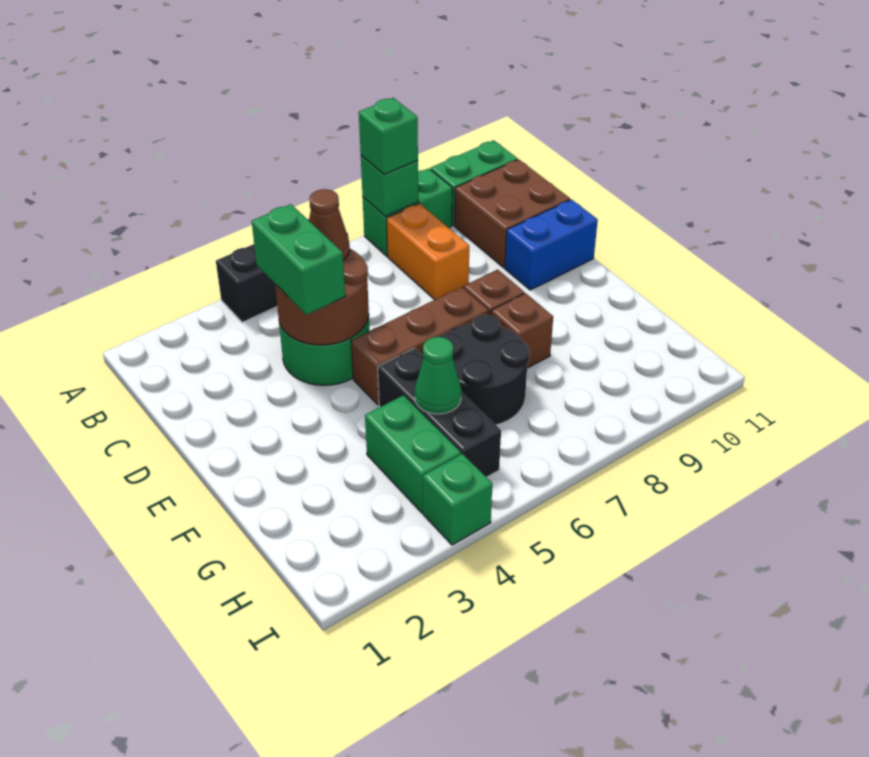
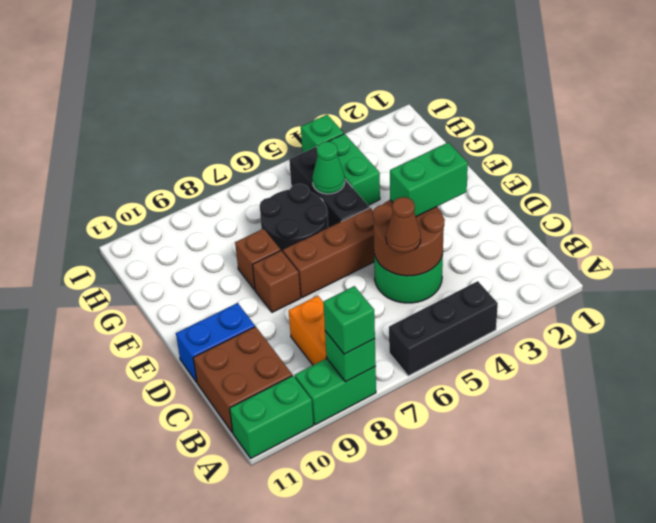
green brick C4:D4 level 3 -> green brick D3:D4 level 3

